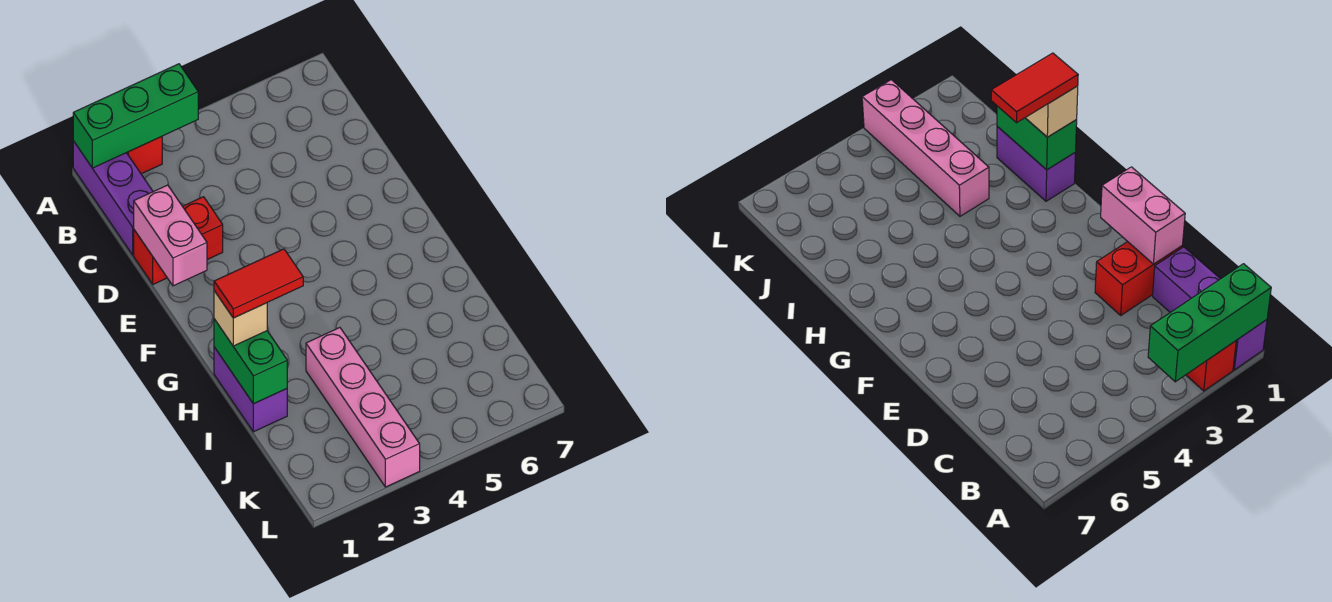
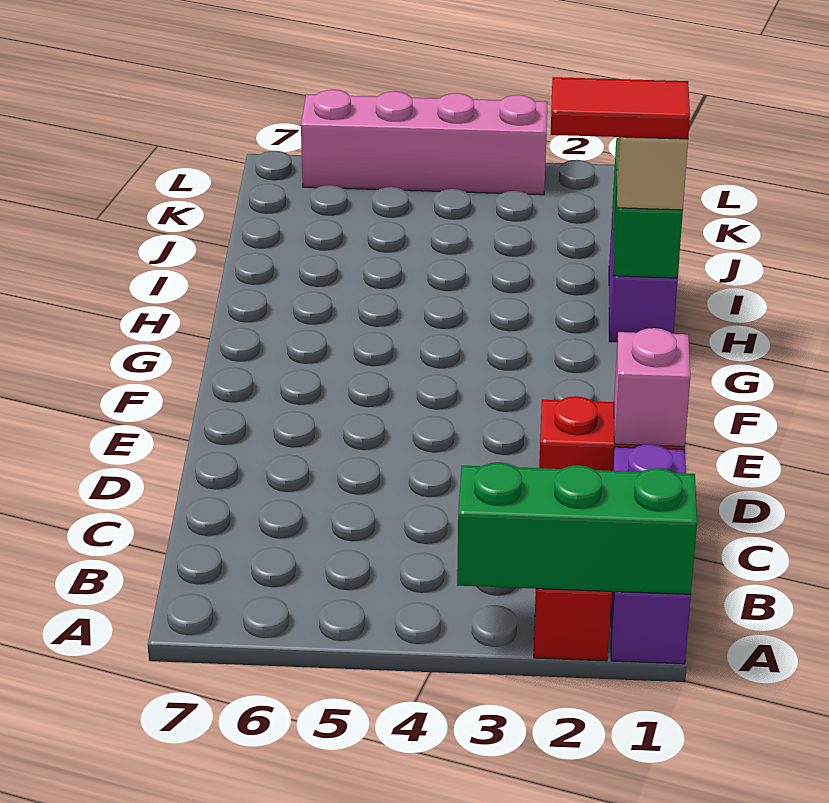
pink brick D1:E1 level 2 -> pink brick D1 level 2
pink brick I3:L3 level 1 -> pink brick L3:L6 level 1

